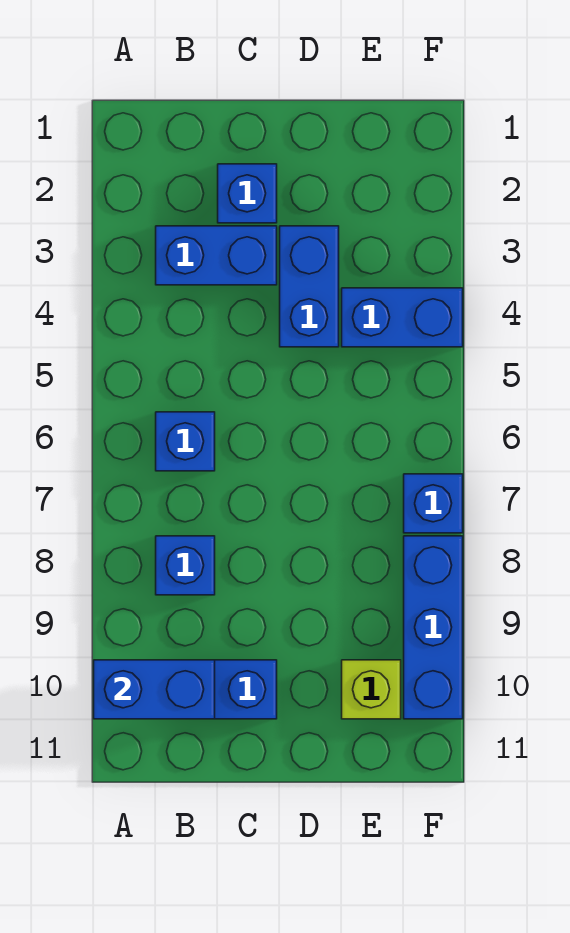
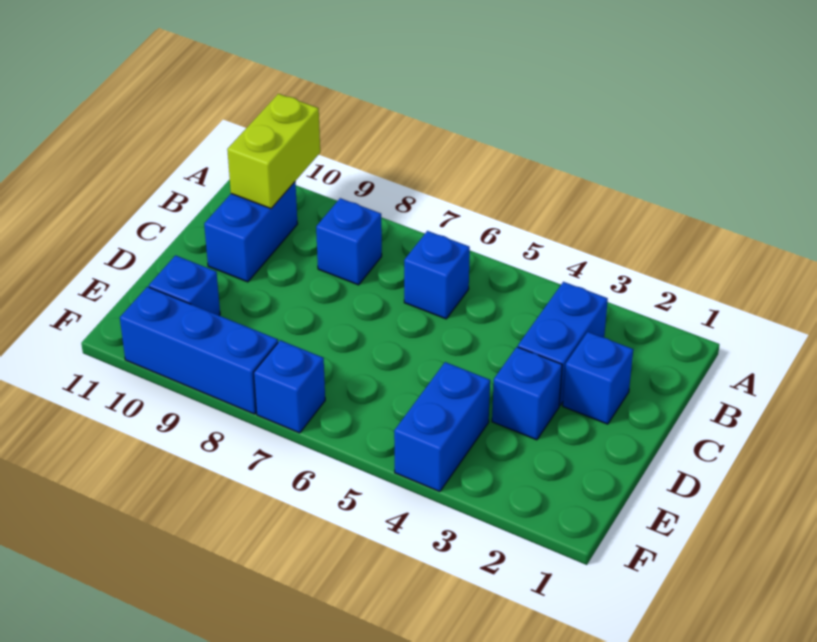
blue brick A10:B10 level 2 -> lime brick A10:B10 level 2
blue brick D3:D4 level 1 -> blue brick D3 level 1
lime brick E10 level 1 -> blue brick E10 level 1

